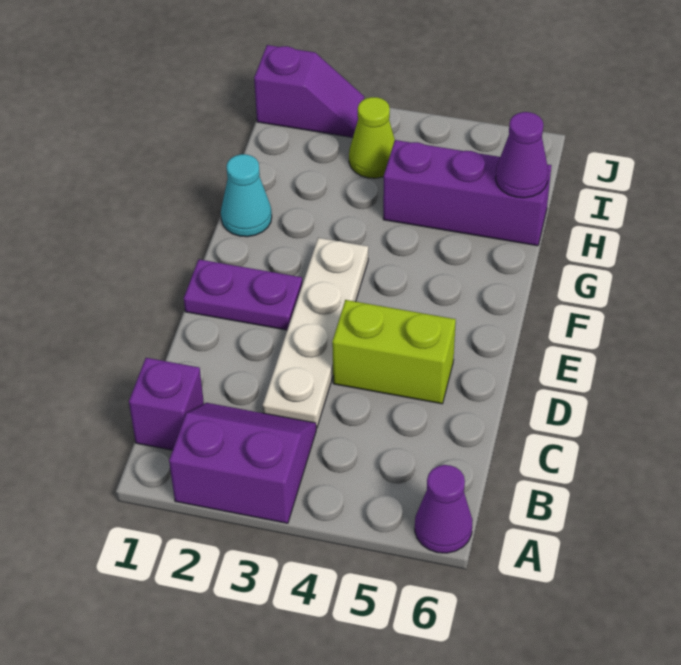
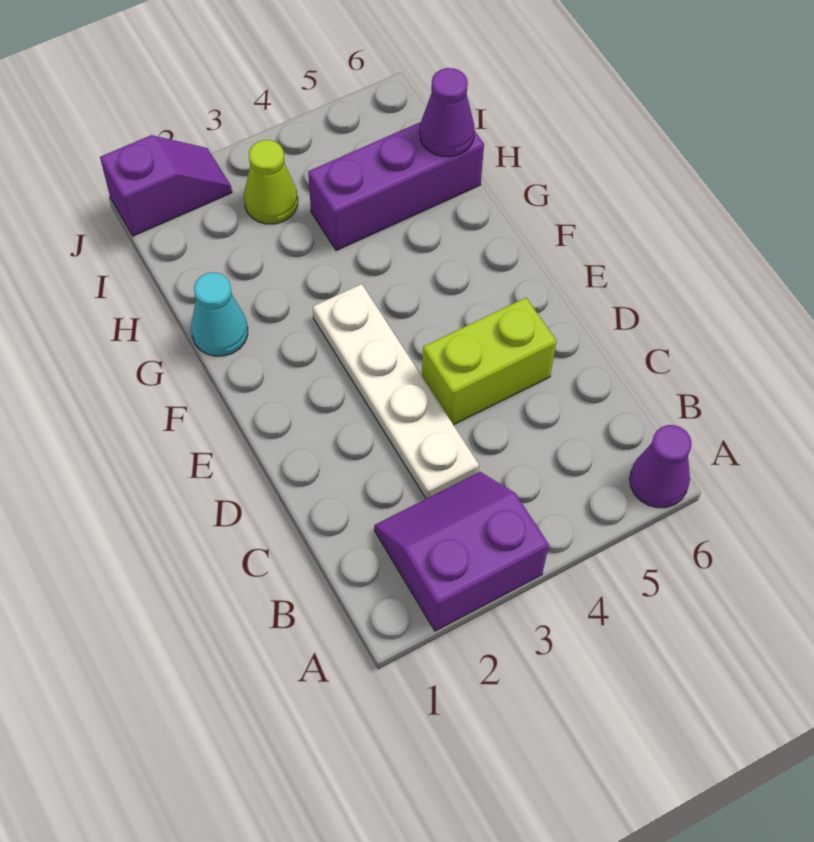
purple brick B1 level 1 -> none
purple plate E1:E2 level 1 -> none

